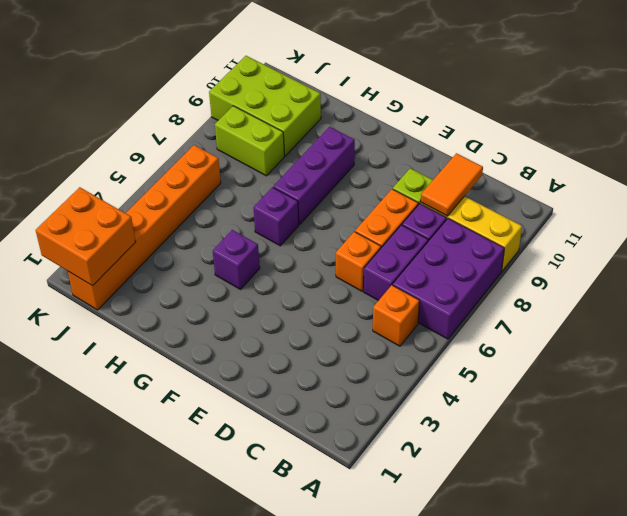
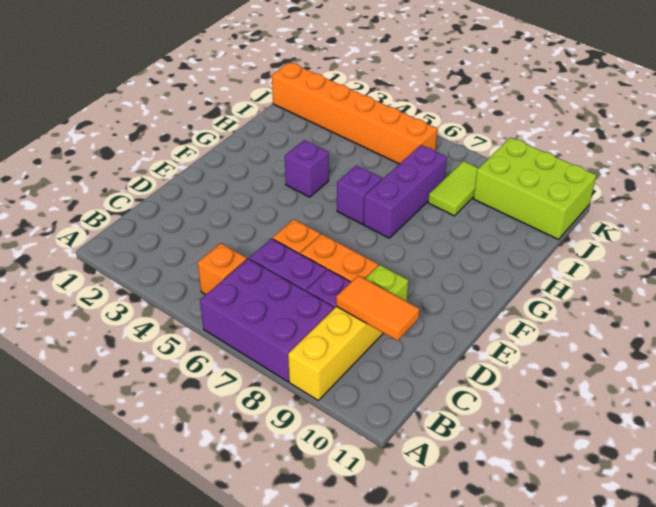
purple brick G7:G9 level 1 -> purple brick G7:I7 level 1
lime brick I8:J8 level 1 -> lime tile I8:J8 level 1
lime brick I9:K10 level 1 -> lime brick J9:K11 level 1
orange brick J1:K2 level 2 -> none

